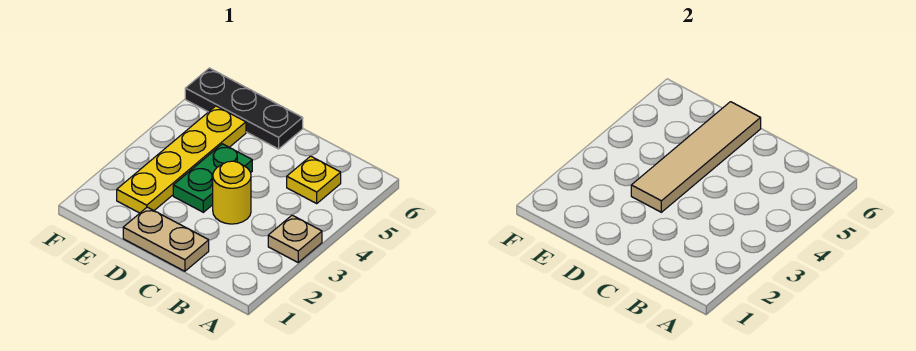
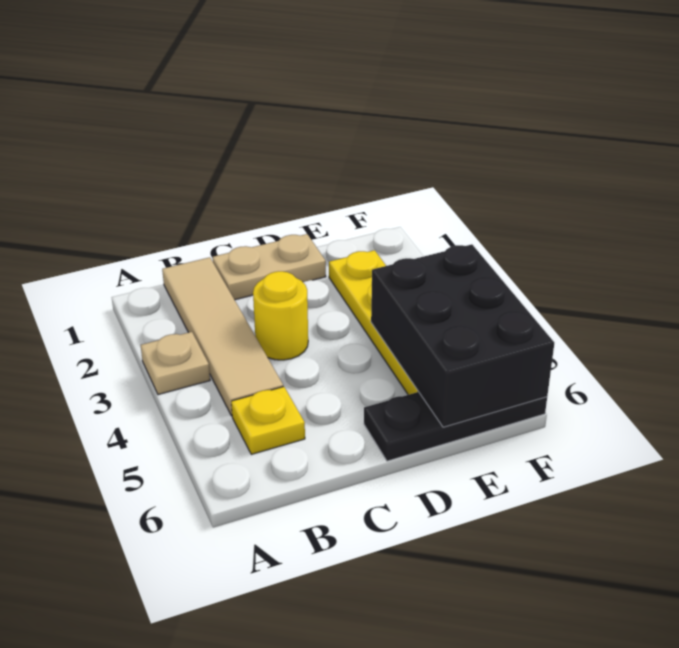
green plate D3:D4 level 1 -> none
tan tile D3:D6 level 2 -> tan tile B1:B4 level 1
none -> black brick E4:F6 level 2

